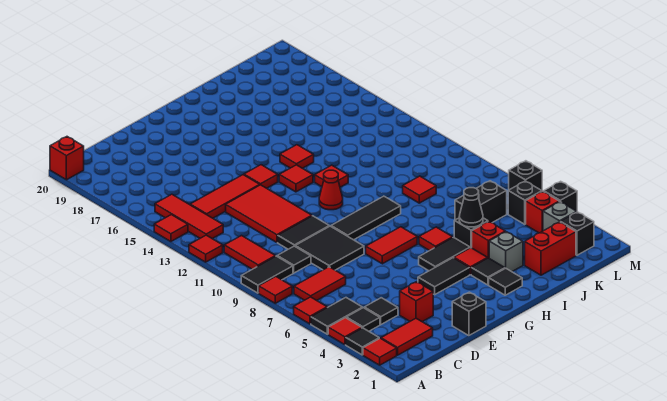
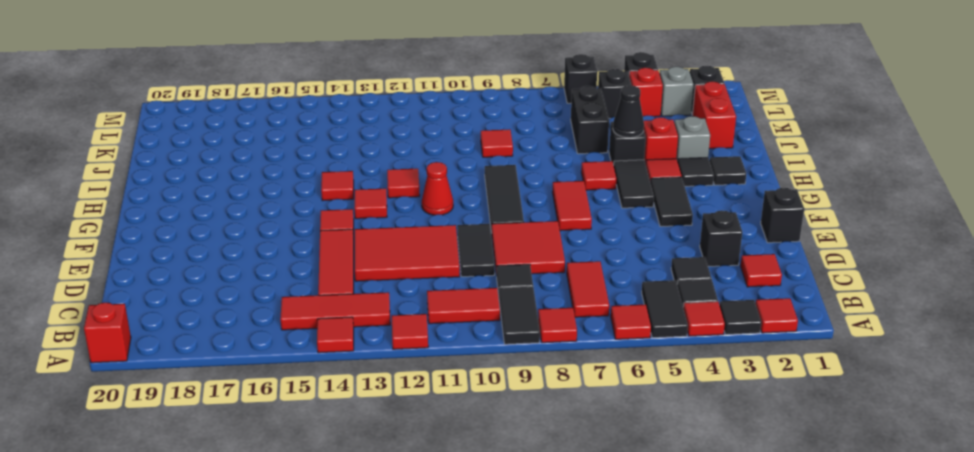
red tile B2:C2 level 1 -> red tile C2 level 1
red brick D3 level 1 -> black brick D3 level 1
black tile D8:E9 level 1 -> red tile D8:E9 level 1

